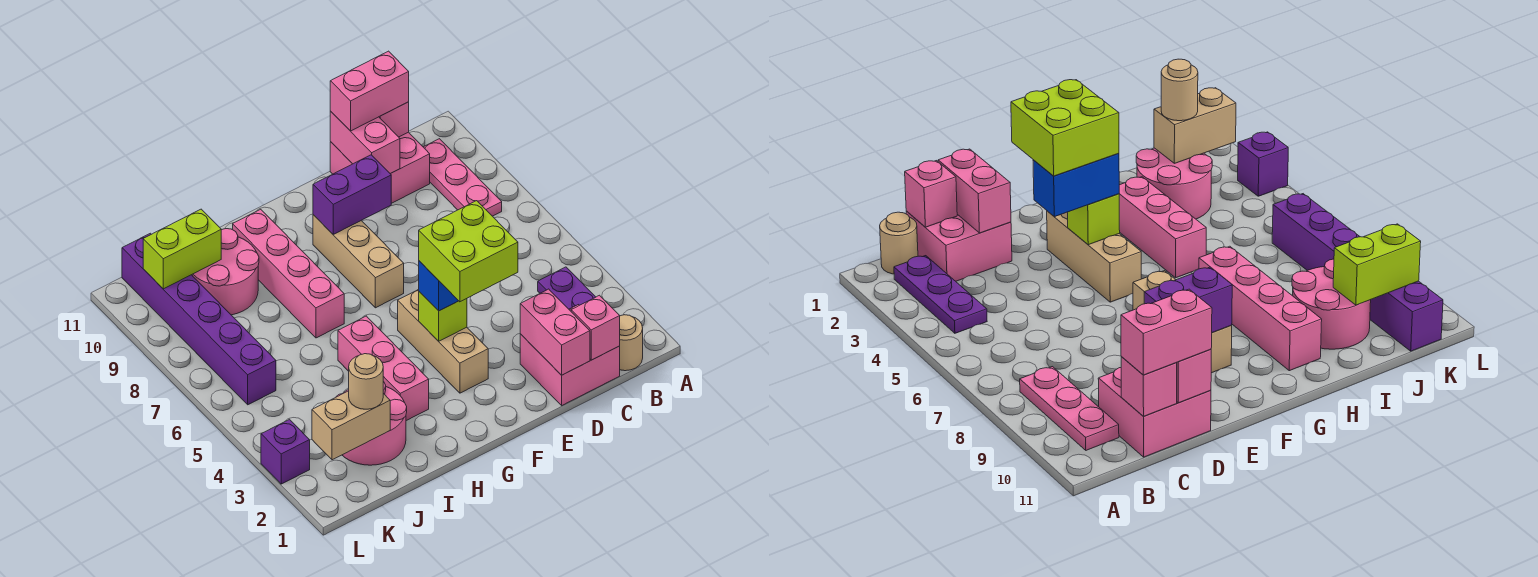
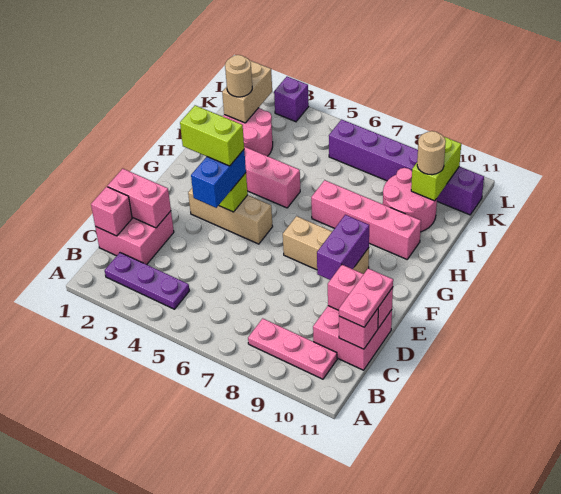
tan round brick B1 level 1 -> tan round brick J10 level 3
pink brick C11:D11 level 3 -> pink plate C11:D11 level 3
lime brick E3:F4 level 4 -> lime brick F3:F4 level 4

